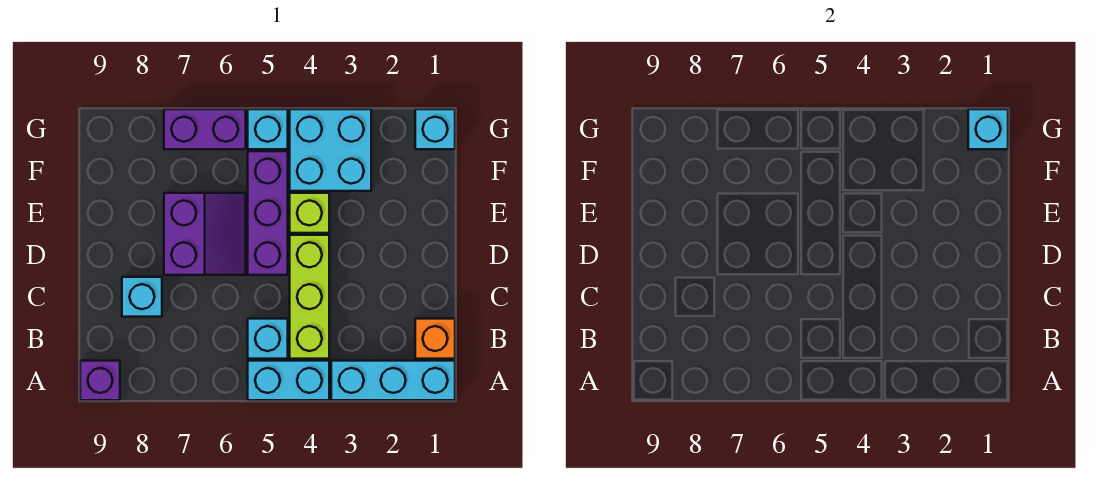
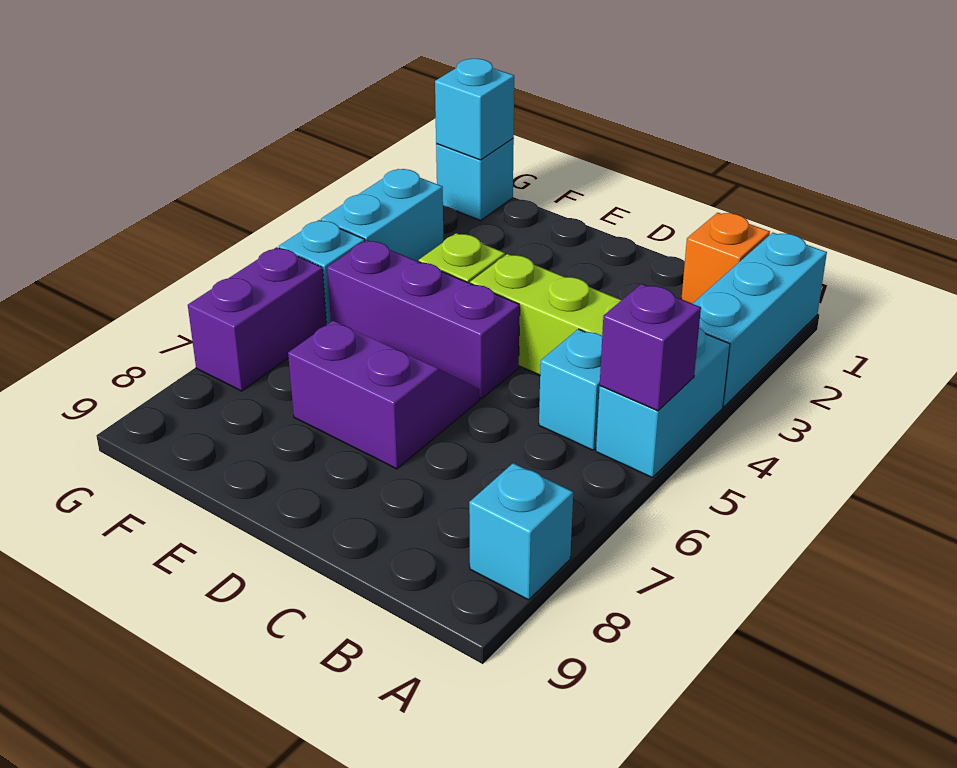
purple brick A9 level 1 -> purple brick A5 level 2
cyan brick C8 level 1 -> cyan brick A8 level 1
cyan brick F3:G4 level 1 -> cyan brick G3:G4 level 1

